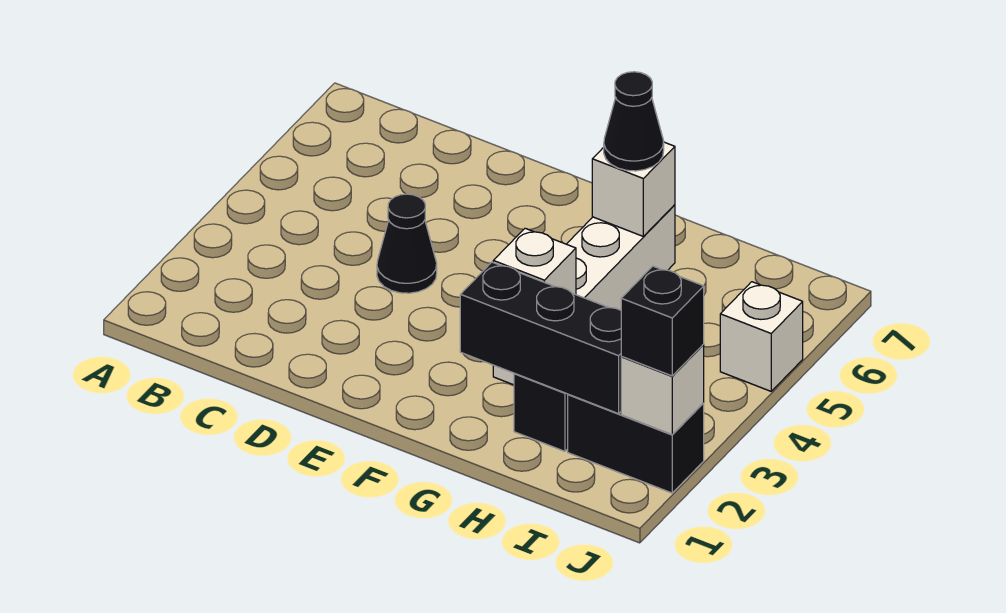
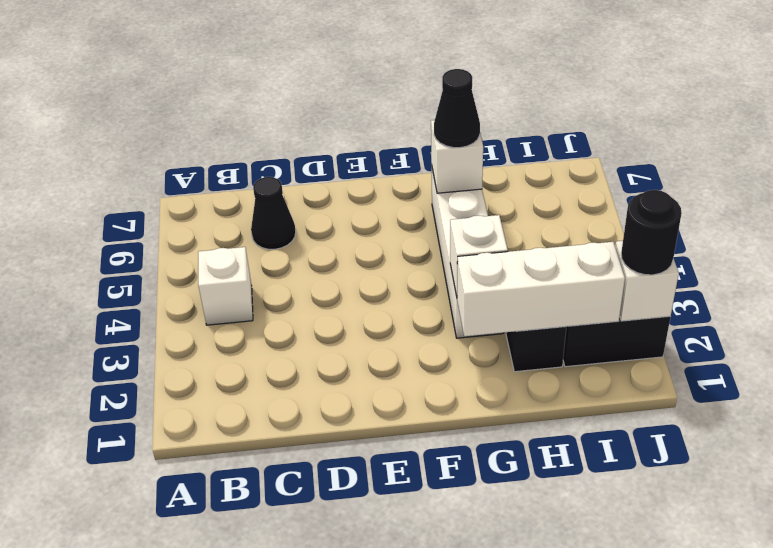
black cone D4 level 1 -> black cone C6 level 1
black brick G2:I2 level 2 -> white brick G2:I2 level 2
black brick J2 level 3 -> black round brick J2 level 3
white brick J5 level 1 -> white brick B4 level 1

